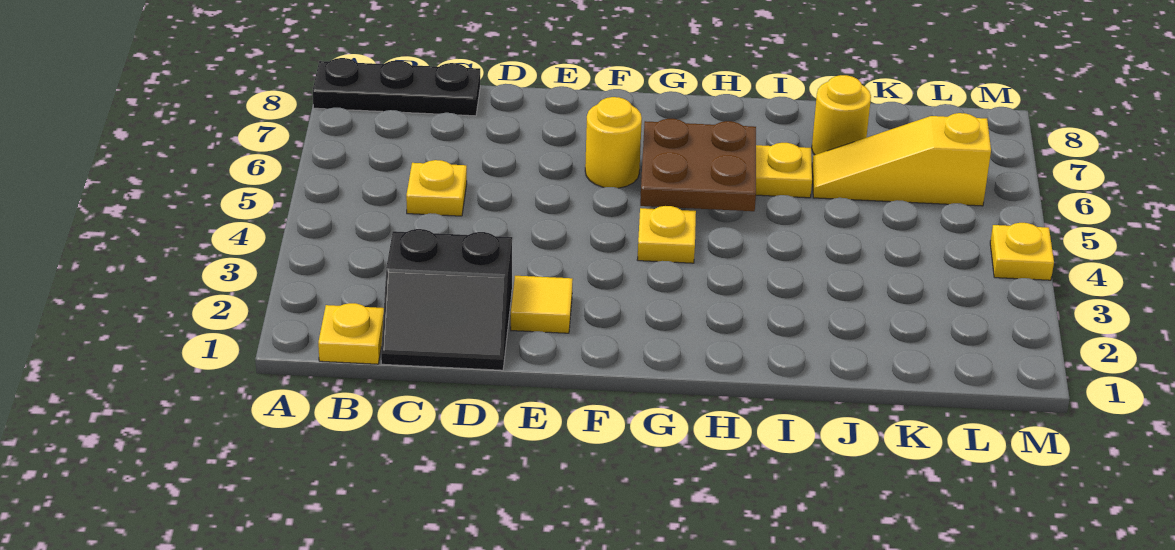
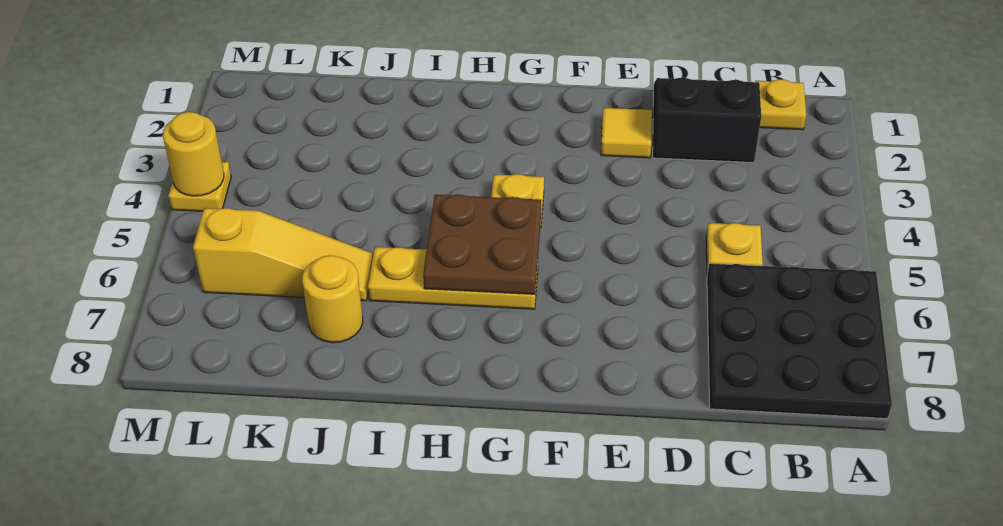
black plate A8:C8 level 1 -> black plate A6:C8 level 1
yellow round brick F6 level 1 -> yellow round brick M4 level 2

